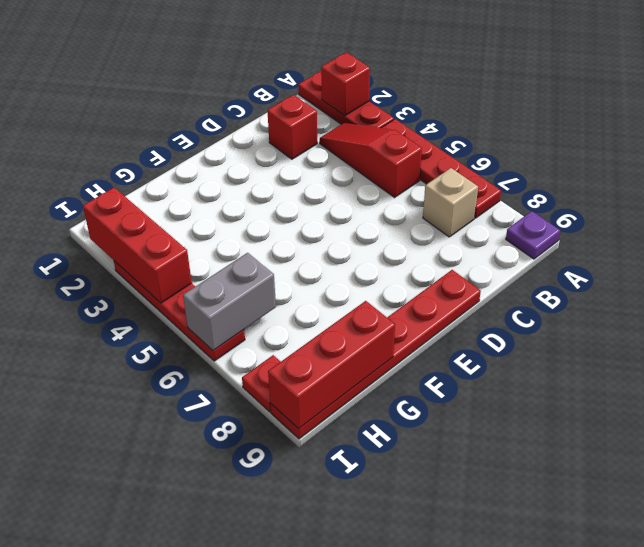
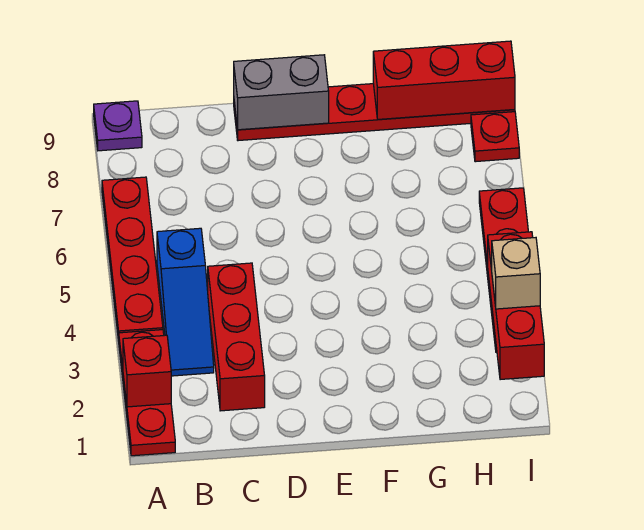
red slope B3:B5 level 1 top 5 -> blue slope B3:B5 level 1 top 5
tan brick B7 level 1 -> tan brick I3 level 3
red brick C2 level 1 -> red brick C2:C4 level 1
grey brick H6:I6 level 2 -> grey brick D9:E9 level 2

